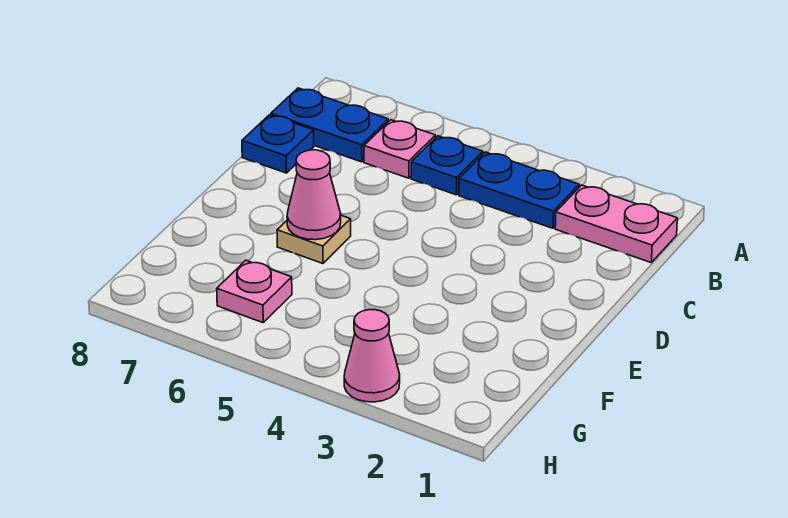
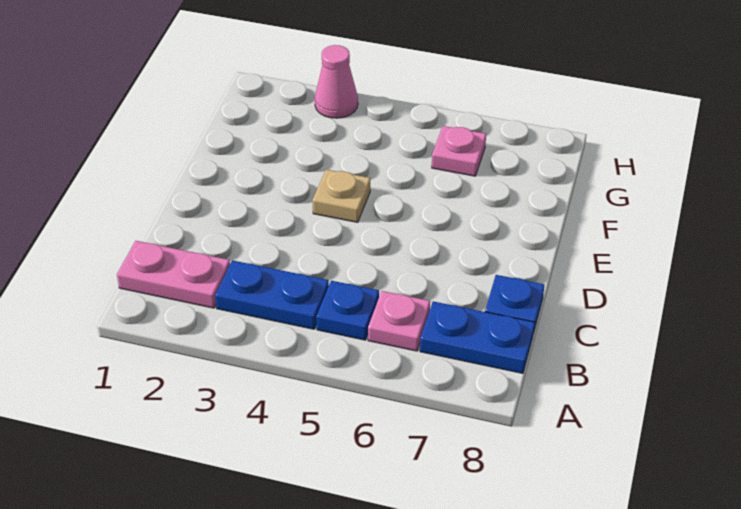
tan plate E6 level 1 -> tan plate E4 level 1
pink cone E6 level 2 -> none

